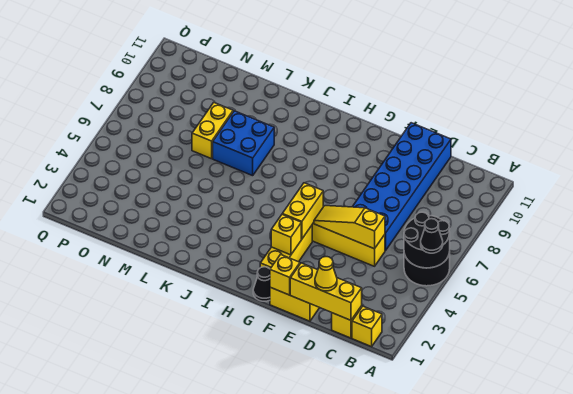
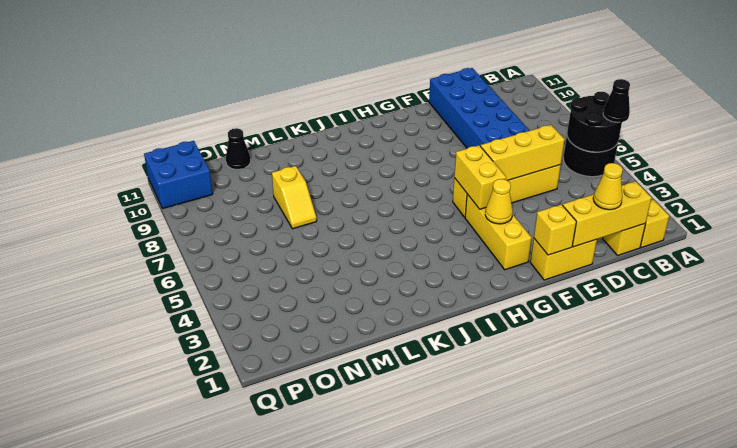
yellow slope D5:F5 level 2 top D -> yellow brick D5:F5 level 2
black cone G1 level 1 -> black cone N11 level 1
yellow brick G3 level 2 -> yellow cone G3 level 2
blue brick K7:L8 level 1 -> blue brick P10:Q11 level 1
yellow brick M7:M8 level 1 -> yellow slope M7:M8 level 1 top 8

